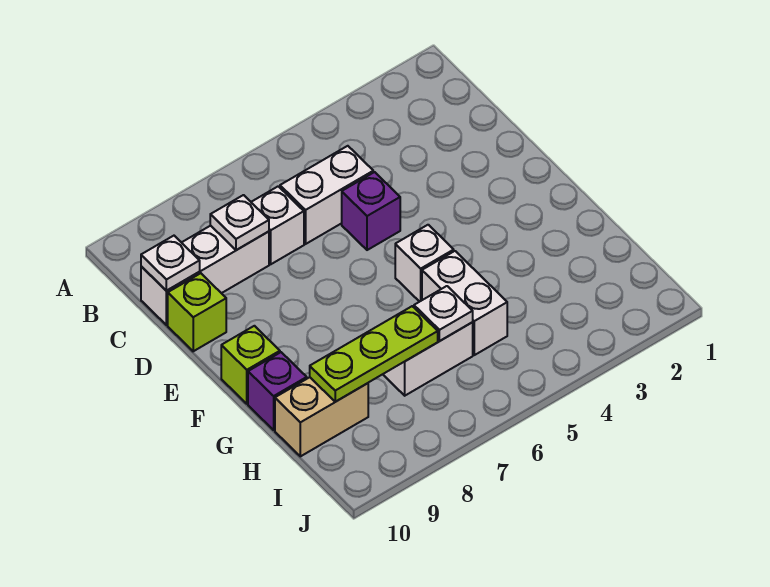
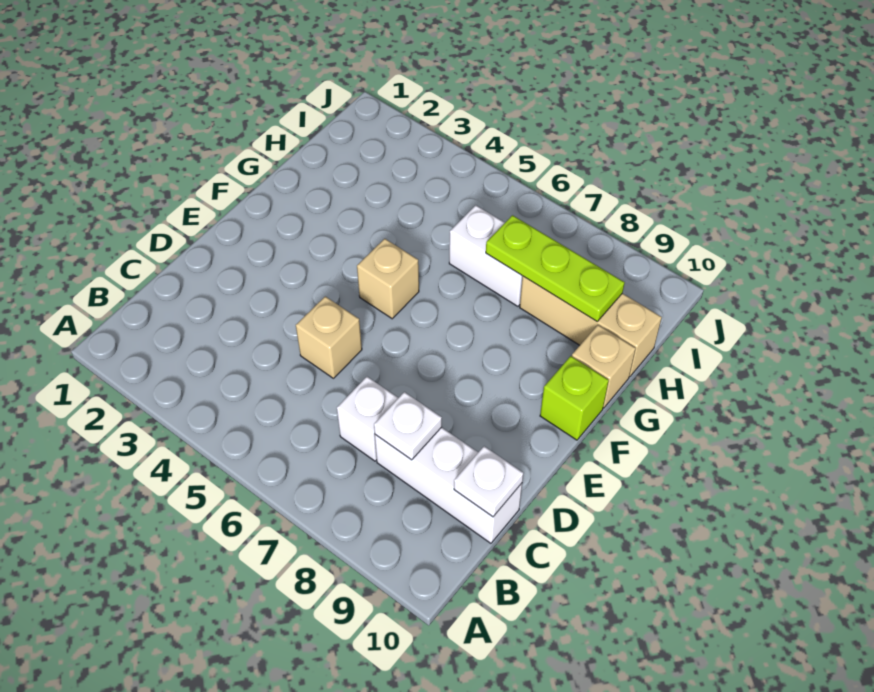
white brick C5:C6 level 1 -> none
purple brick D5 level 1 -> tan brick D5 level 1
lime brick D10 level 1 -> none
white brick F5 level 1 -> tan brick F5 level 1
white brick G5:H5 level 1 -> none
purple brick G10 level 1 -> tan brick G10 level 1
white plate H6 level 2 -> none
tan brick H9:H10 level 1 -> tan brick H8:H10 level 1

